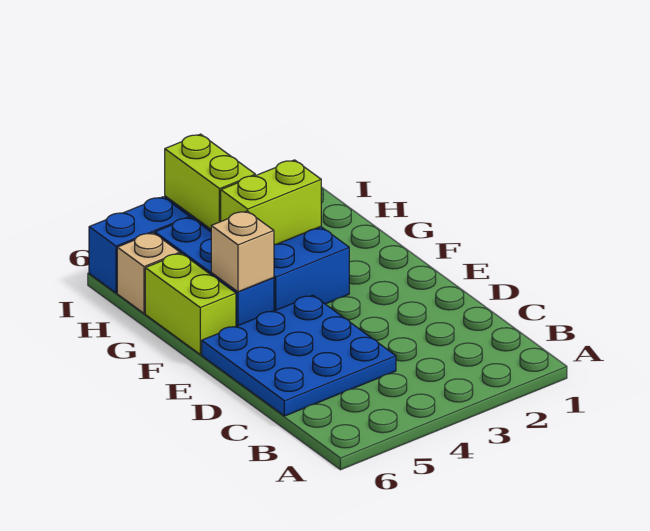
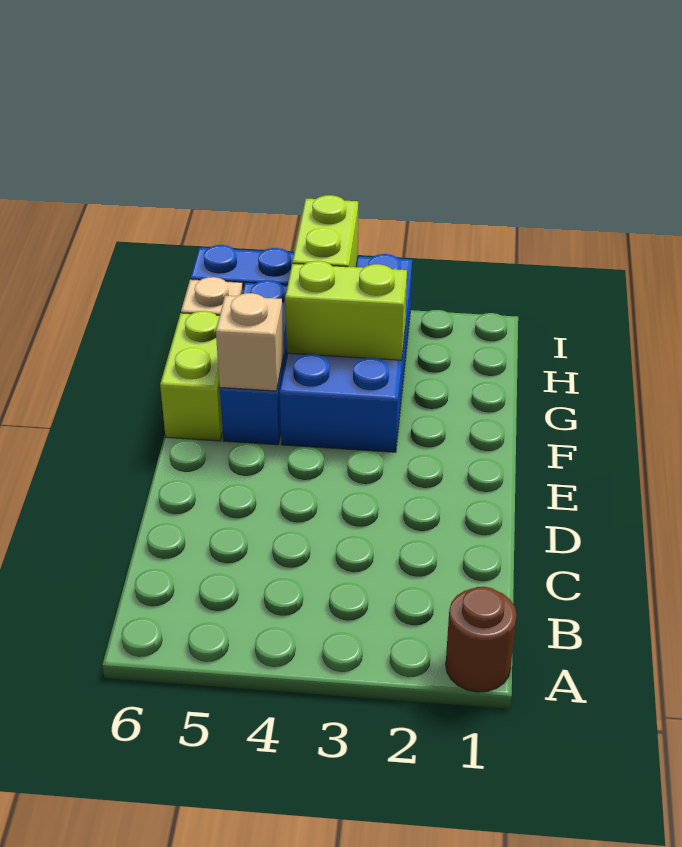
none -> brown round brick A1 level 1
blue plate C4:E6 level 1 -> none

